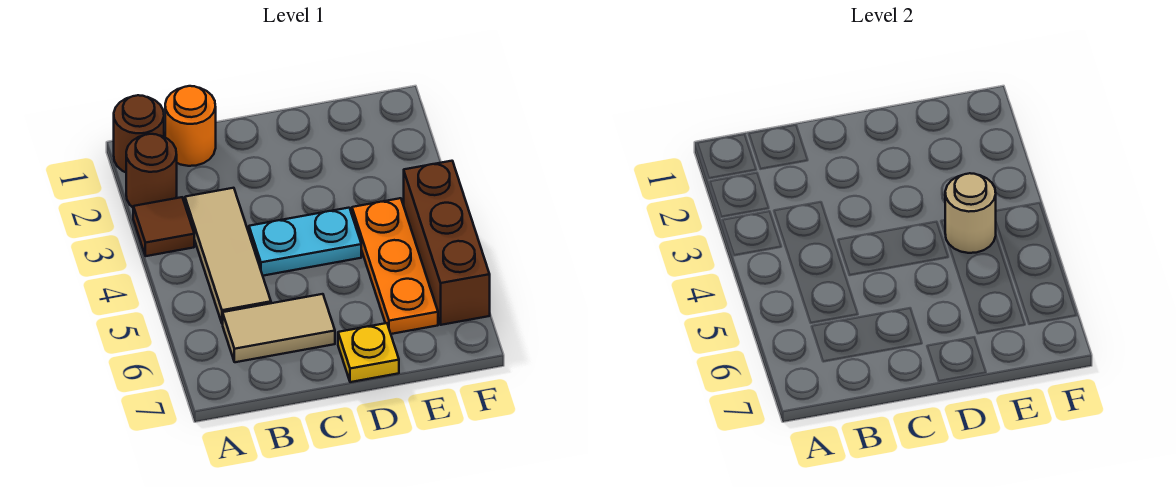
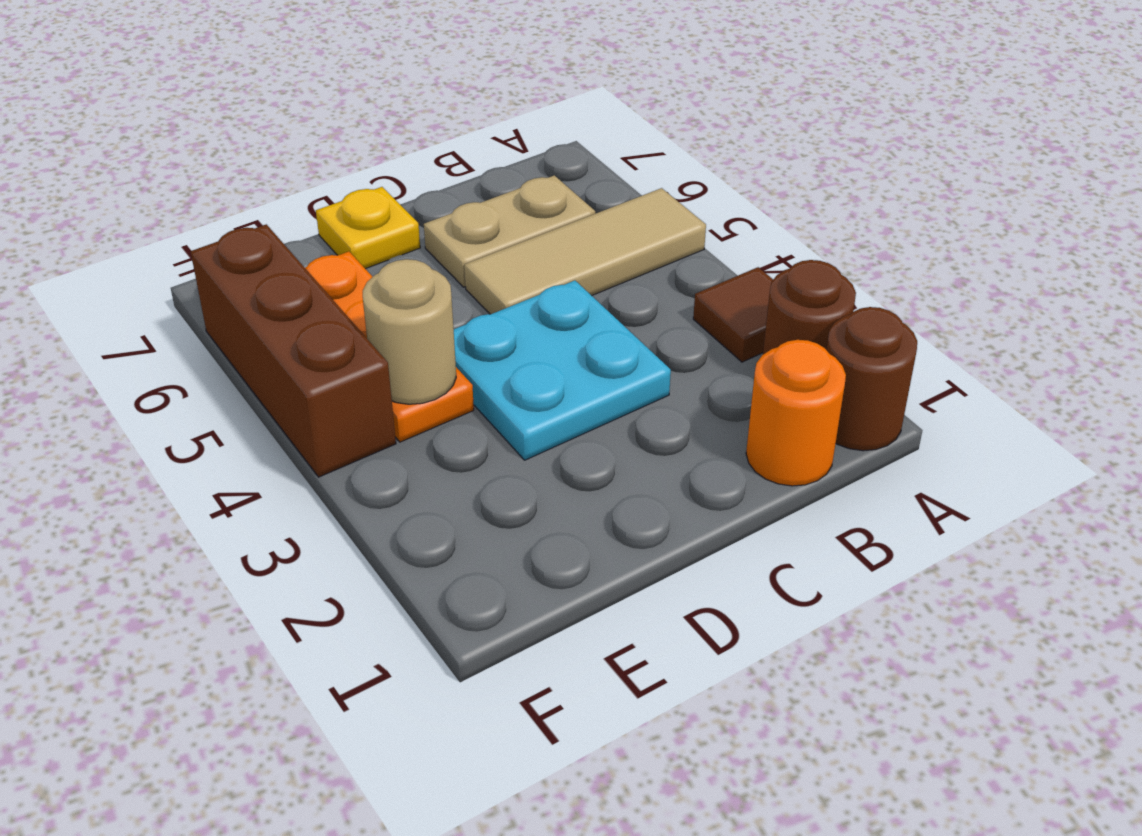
tan tile B3:B5 level 1 -> tan tile A5:C5 level 1
tan tile B6:C6 level 1 -> tan plate B6:C6 level 1
cyan plate C4:D4 level 1 -> cyan plate C3:D4 level 1

